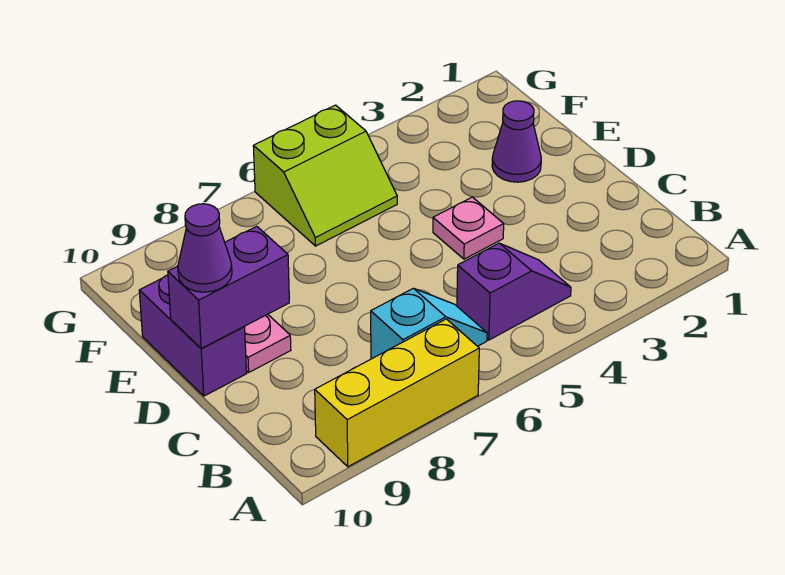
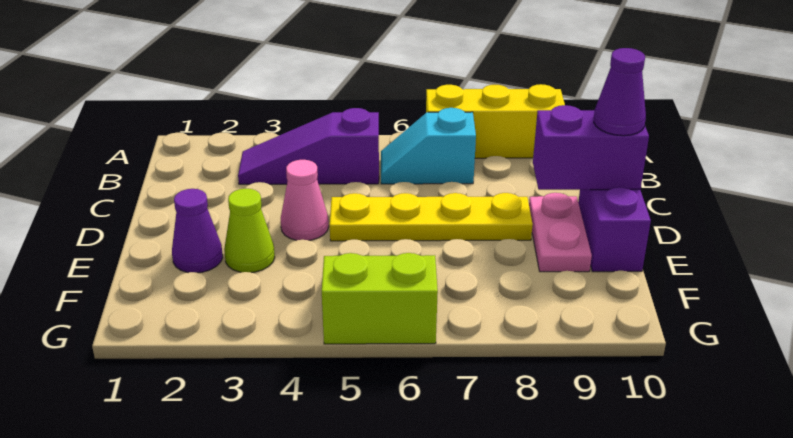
purple slope B4:B5 level 1 top 5 -> purple slope B3:B5 level 1 top 5
pink plate D4 level 1 -> pink cone D4 level 1
none -> yellow plate D5:D8 level 1
none -> lime cone E3 level 1

